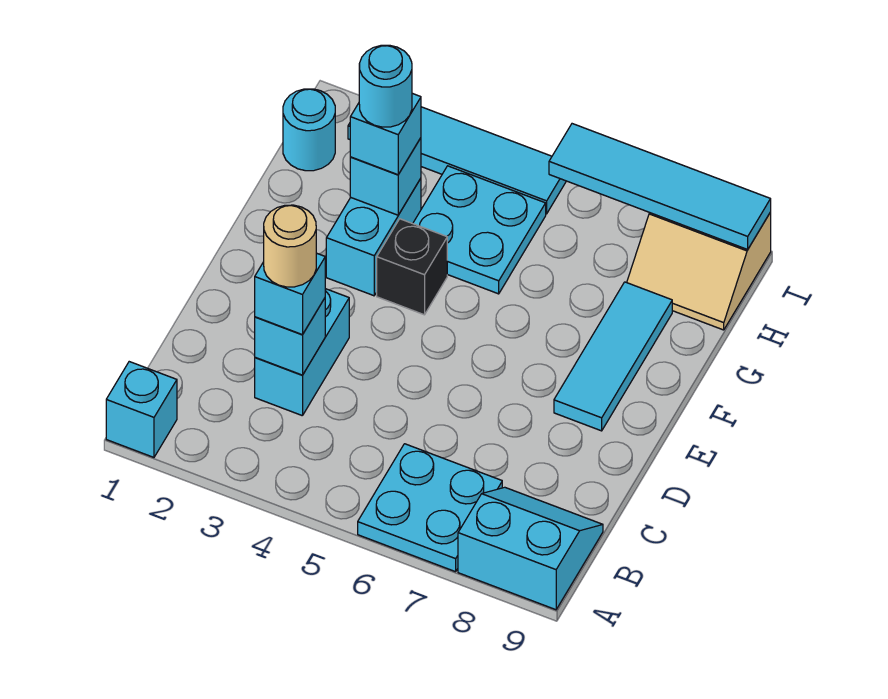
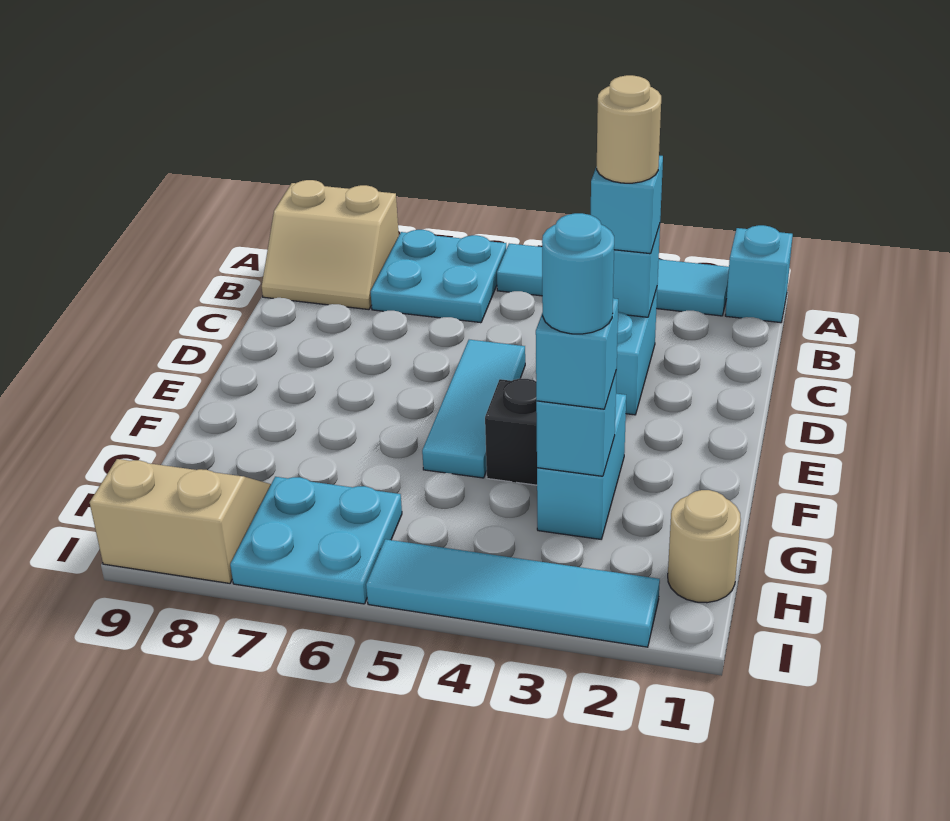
cyan slope A8:B9 level 1 top A -> tan slope A8:B9 level 1 top A
cyan tile E8:G8 level 1 -> cyan tile D5:F5 level 1
cyan plate G4:H5 level 1 -> cyan plate H6:I7 level 1
cyan round brick H1 level 1 -> tan round brick H1 level 1
cyan tile I6:I9 level 2 -> cyan tile A2:A5 level 1

